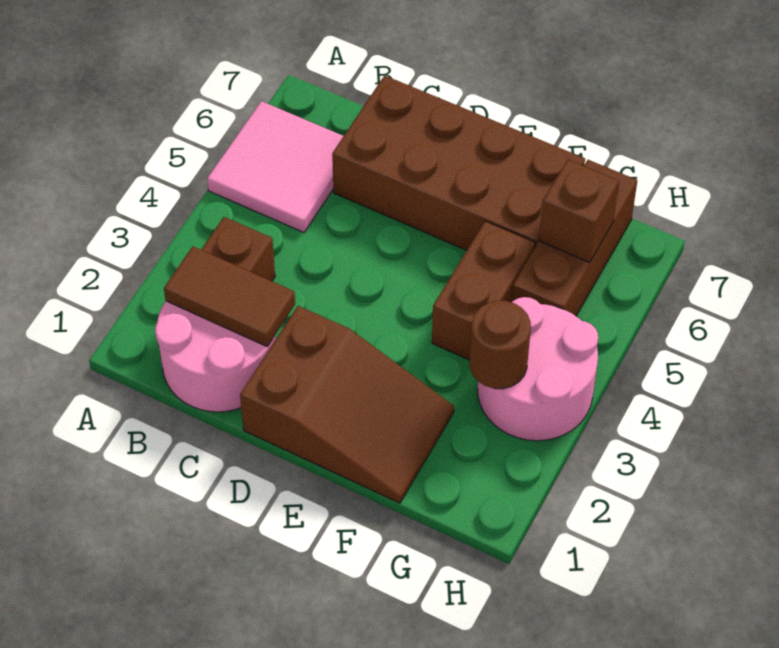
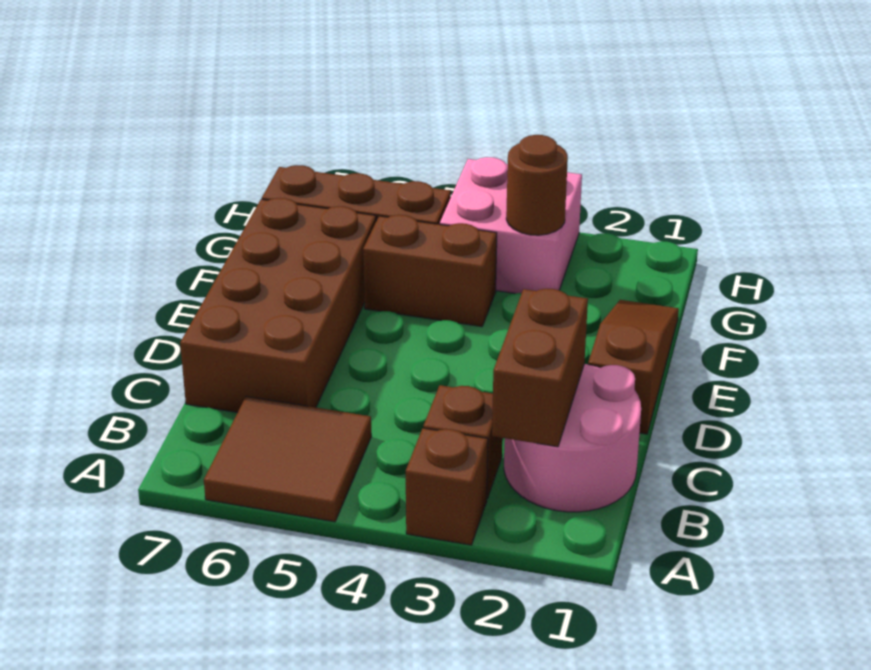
pink tile A5:B6 level 1 -> brown tile A5:B6 level 1
brown tile B2:C2 level 2 -> brown brick B2:C2 level 2
brown slope D1:F2 level 1 top D -> brown slope D1:F1 level 1 top D
pink round brick G3:H4 level 1 -> pink brick G3:H4 level 1
brown brick G6 level 2 -> brown brick A3 level 1

